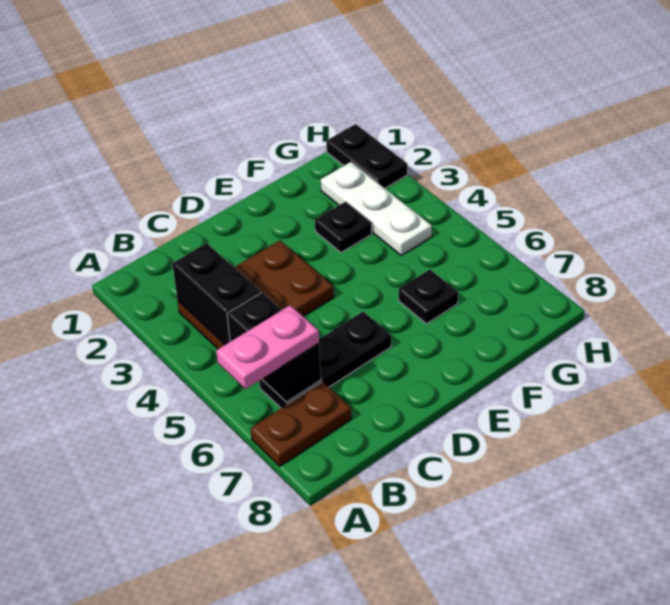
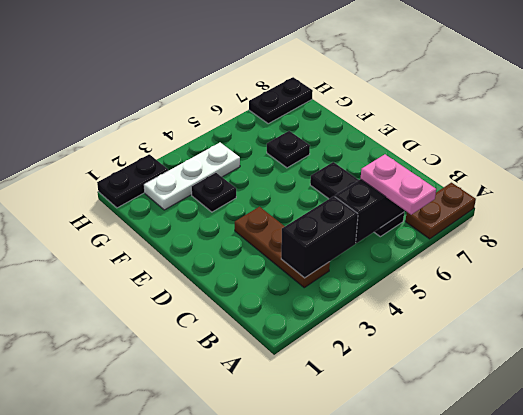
brown plate A7:B7 level 1 -> brown plate A7:A8 level 1
brown plate B3:D4 level 1 -> brown plate B3:D3 level 1
none -> black plate H7:H8 level 1

